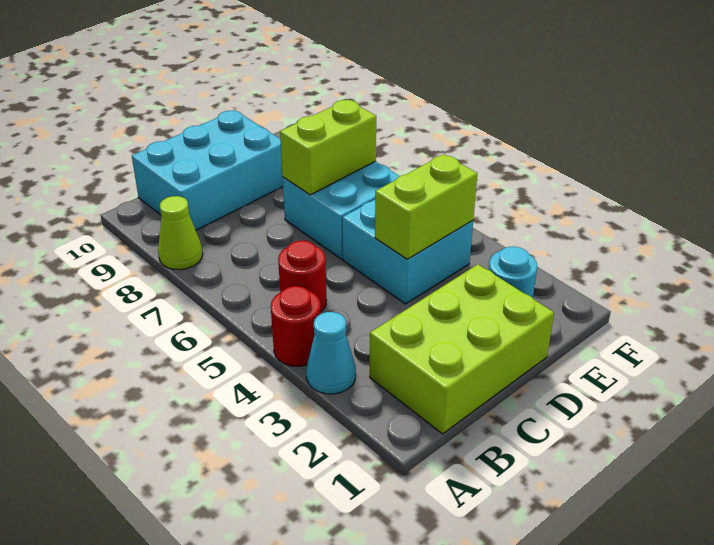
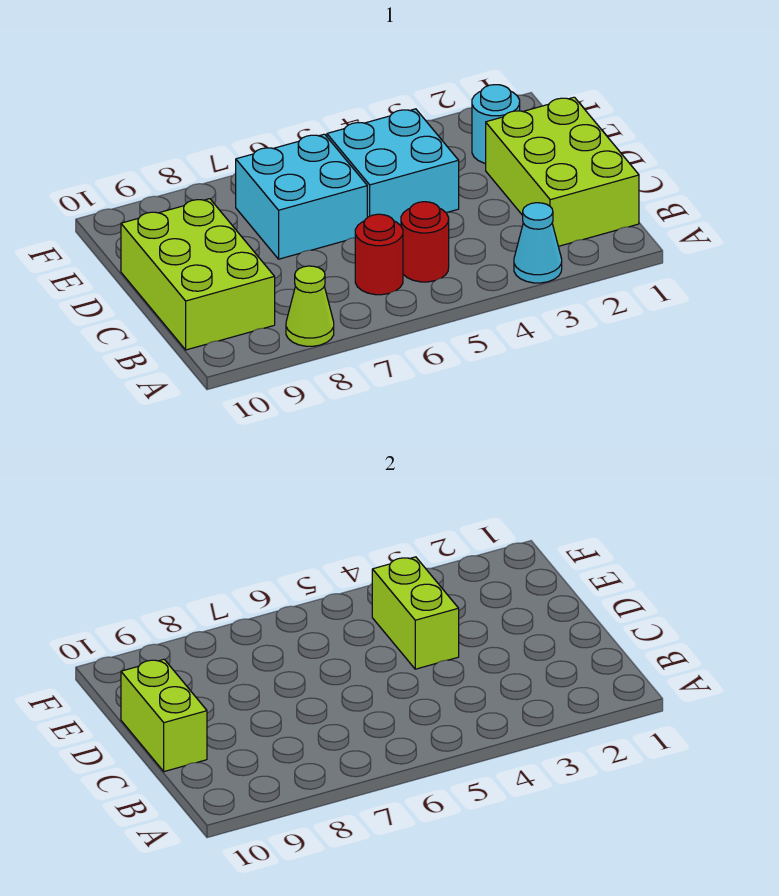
red round brick A4 level 1 -> red round brick B6 level 1
cyan brick B9:D10 level 1 -> lime brick B9:D10 level 1
lime brick D7:E7 level 2 -> lime brick C10:D10 level 2

